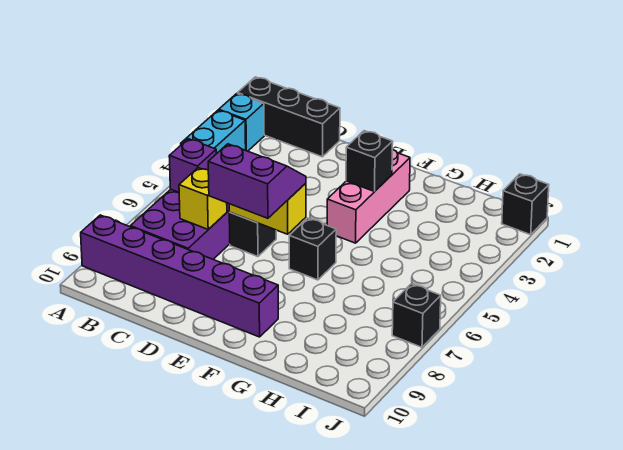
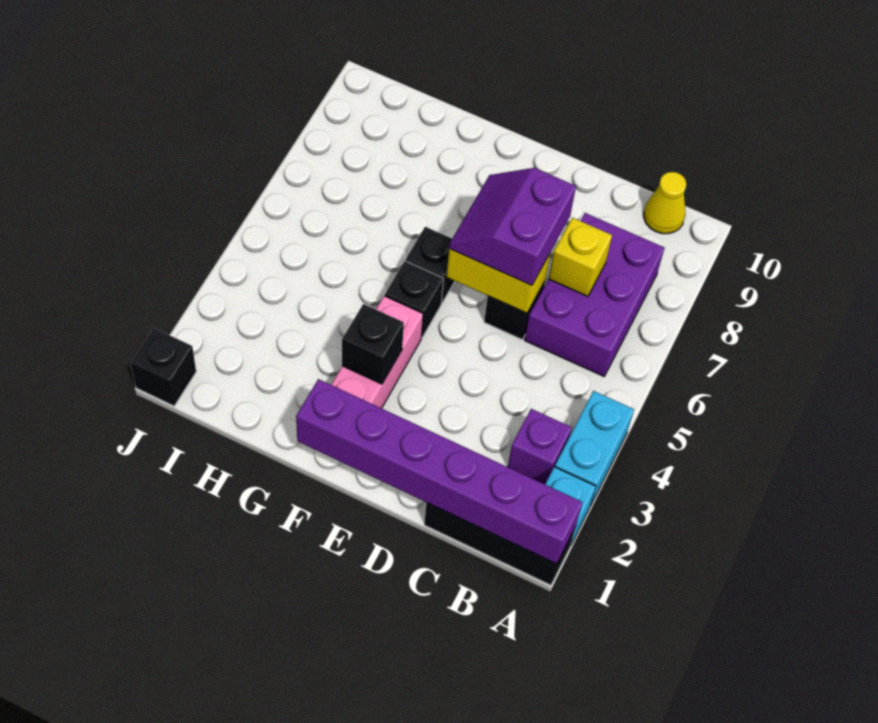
purple brick A9:F9 level 1 -> purple brick A1:F1 level 2
purple brick B6 level 2 -> purple brick B3 level 1
none -> yellow cone B10 level 1
purple slope D6:E7 level 3 top 7 -> purple slope D6:E7 level 3 top D
black brick J7 level 1 -> black brick F5 level 1

